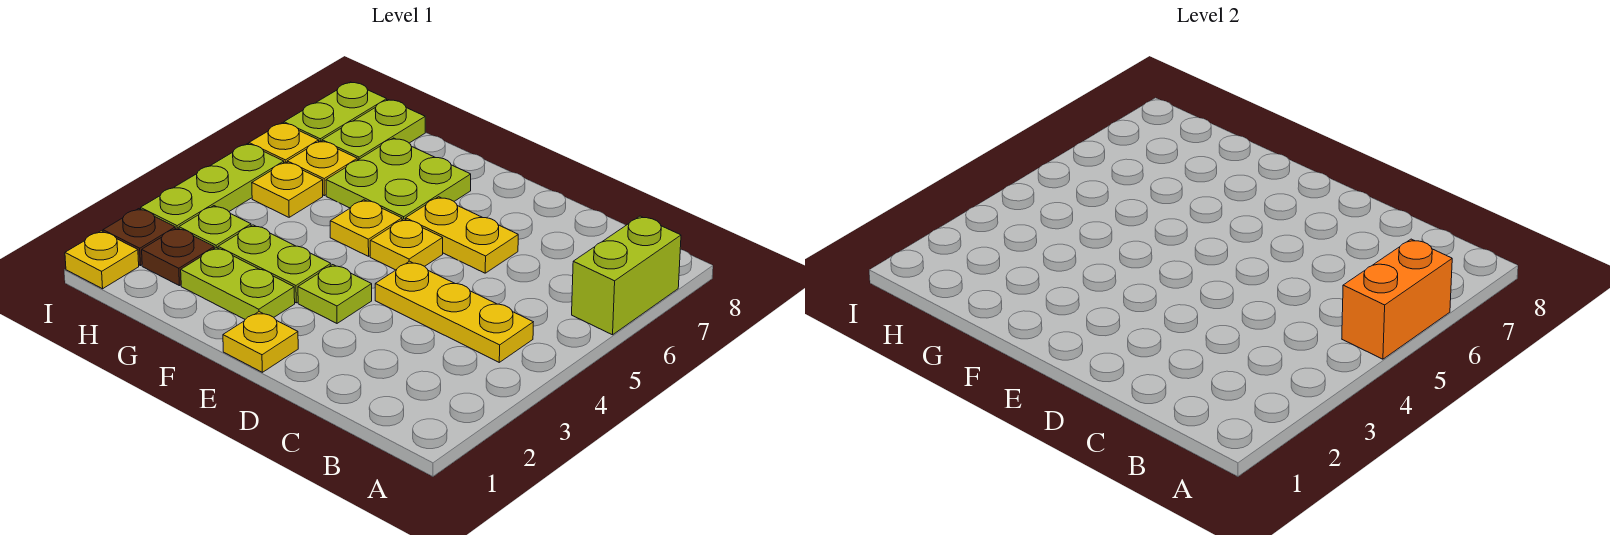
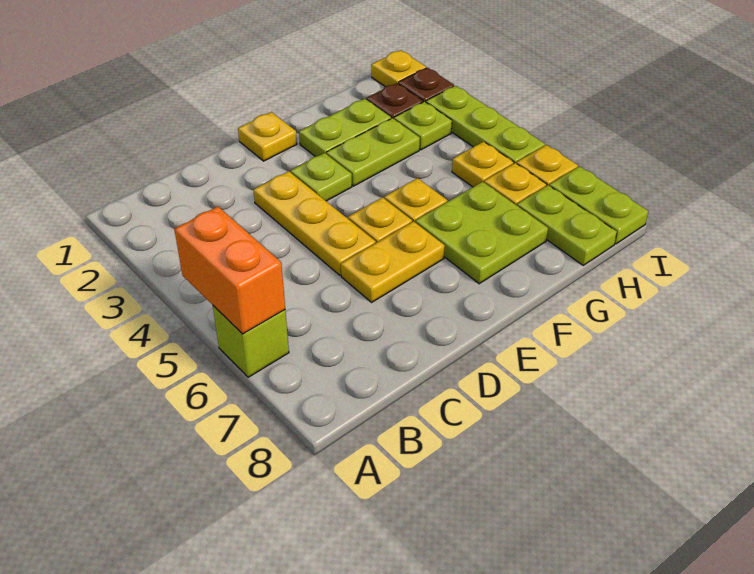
lime brick A6:A7 level 1 -> lime brick A6 level 1
yellow plate B4:D4 level 1 -> yellow plate D3:D5 level 1

